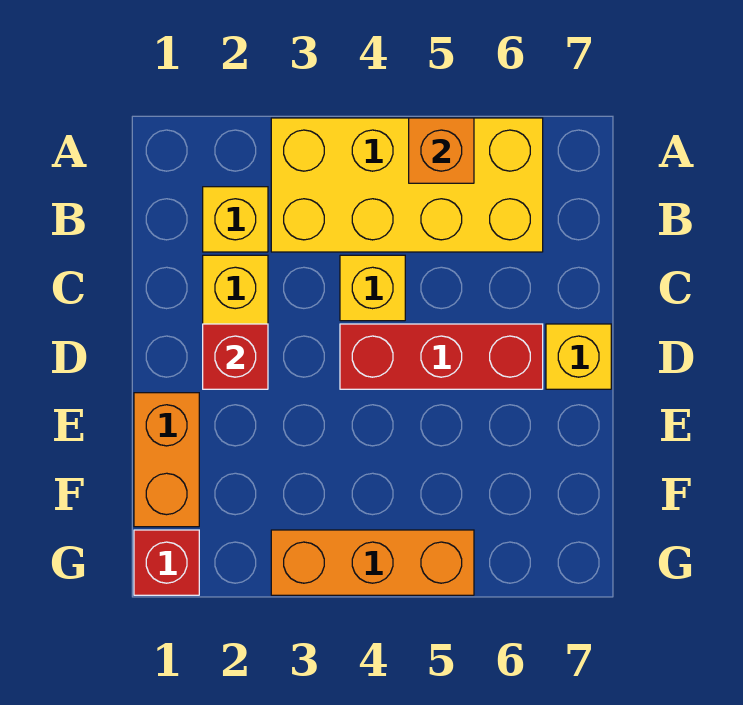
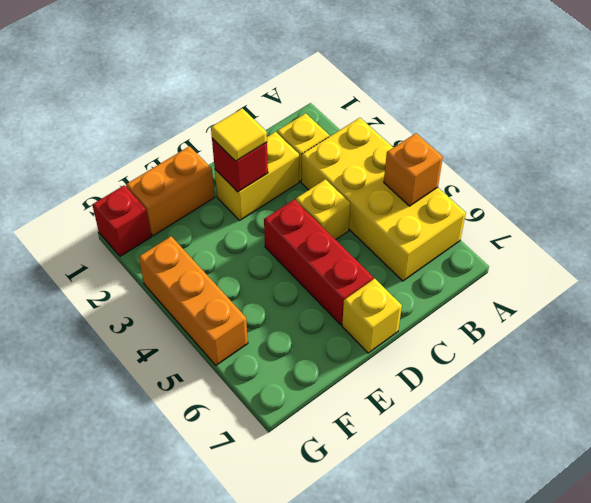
none -> yellow tile D2 level 3

